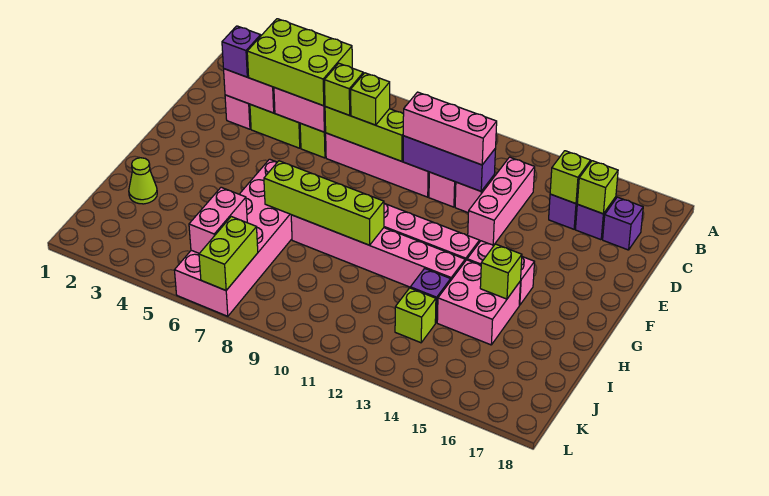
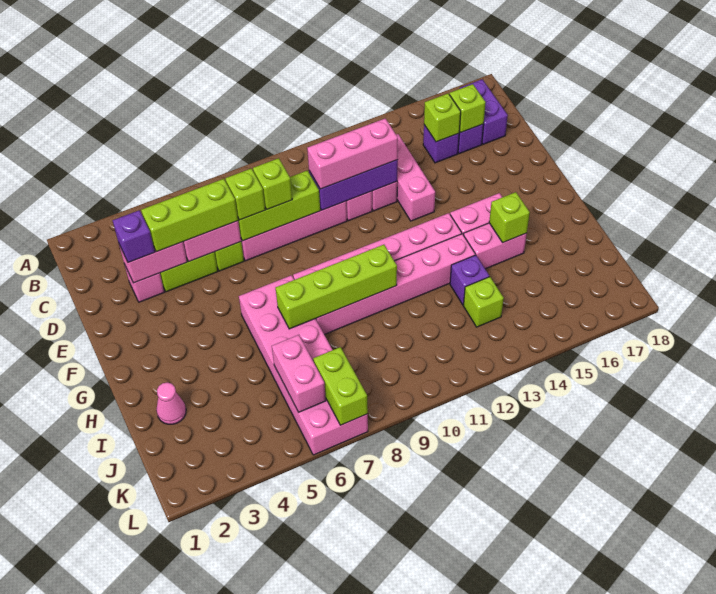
lime brick C4:D6 level 3 -> lime brick D4:D6 level 3
purple brick C17 level 1 -> purple brick B17:C17 level 1
pink brick H14:I15 level 1 -> pink brick H14:H15 level 1
lime cone I2 level 1 -> pink cone I2 level 1

